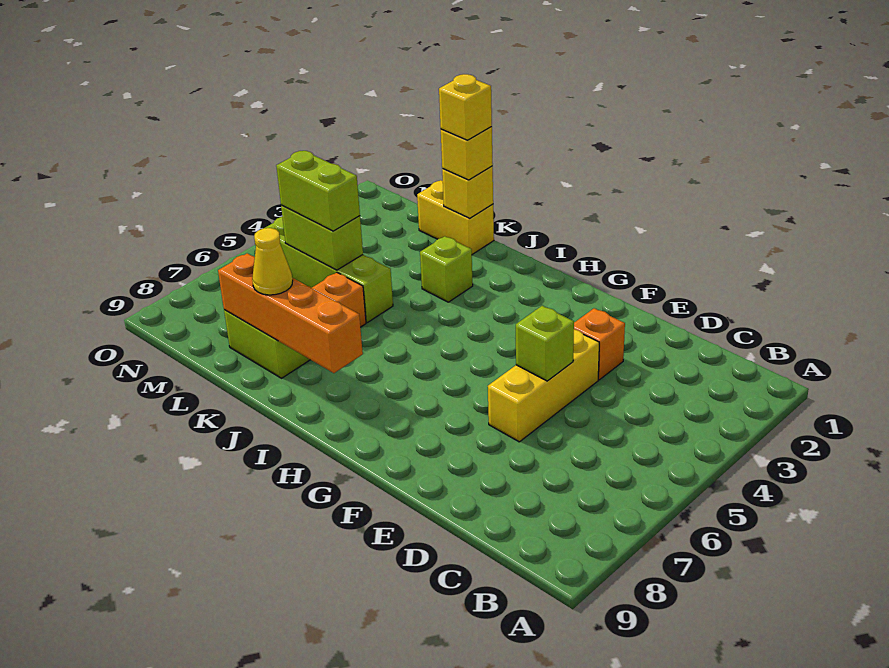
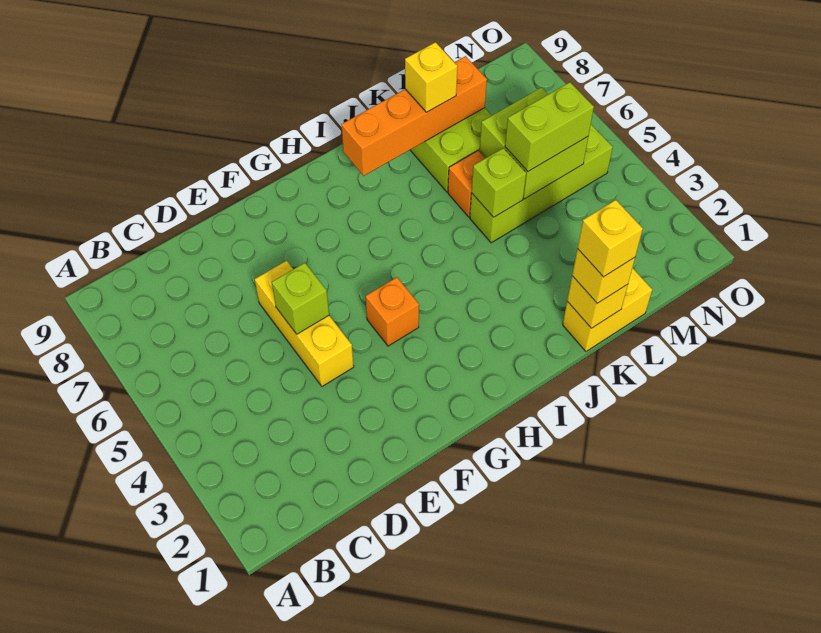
orange brick E3 level 1 -> orange brick G4 level 1
lime brick J3 level 1 -> lime brick K5 level 2
yellow cone K8 level 3 -> yellow brick K8 level 3
lime brick L5:M5 level 2 -> lime brick L5:M6 level 2

